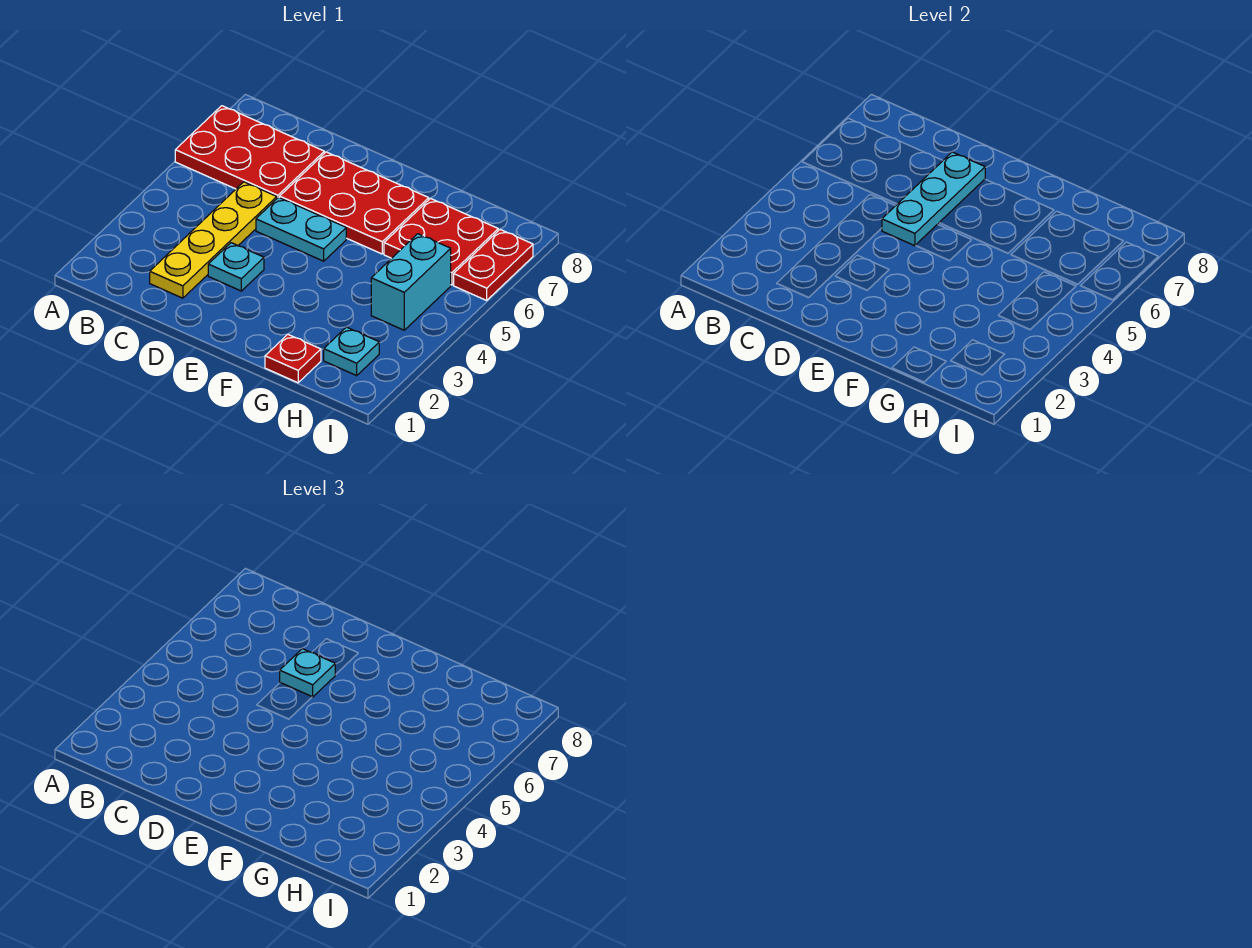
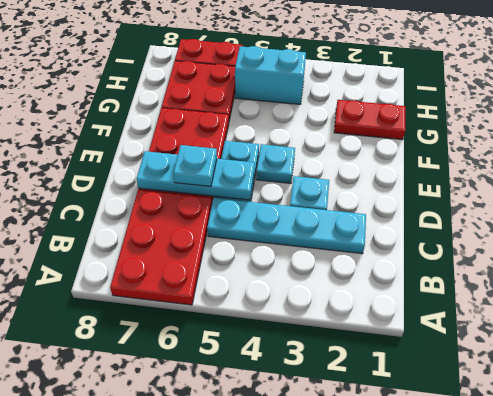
yellow plate C2:C5 level 1 -> cyan plate C2:C5 level 1
red plate G1 level 1 -> red plate G1:G2 level 1
cyan plate H2 level 1 -> cyan plate E4 level 1

